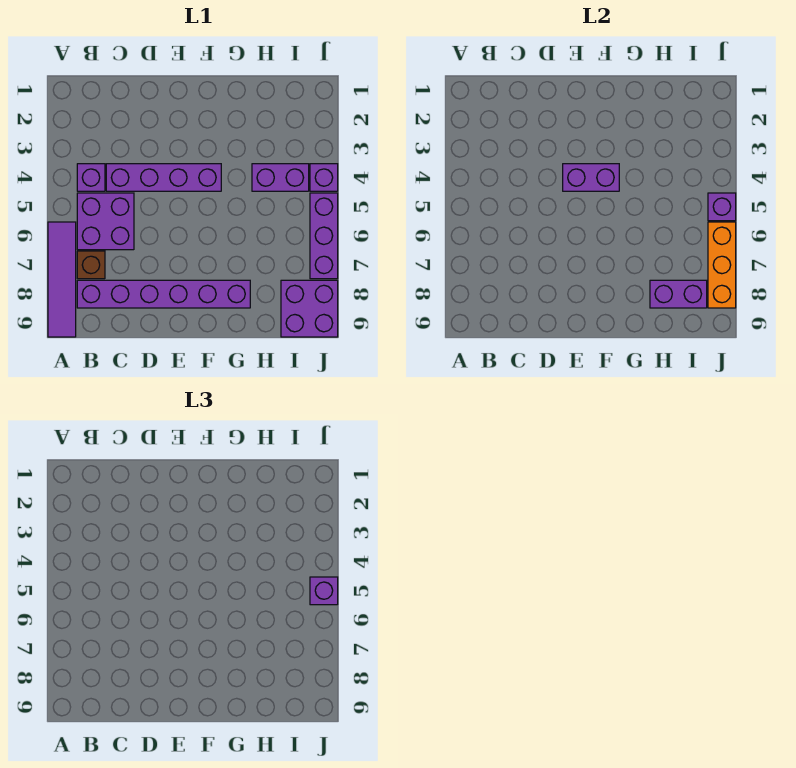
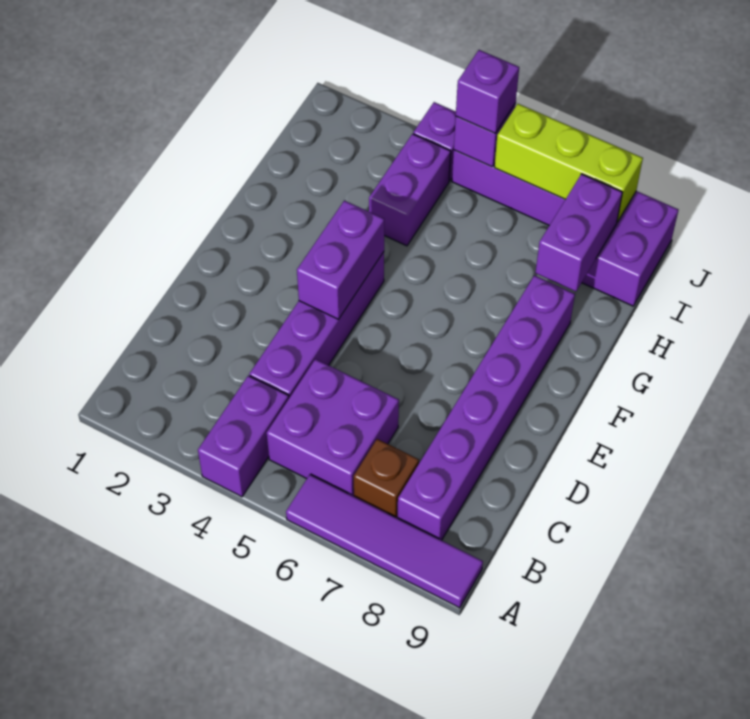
purple brick B4 level 1 -> purple brick A4:B4 level 1
orange brick J6:J8 level 2 -> lime brick J6:J8 level 2

